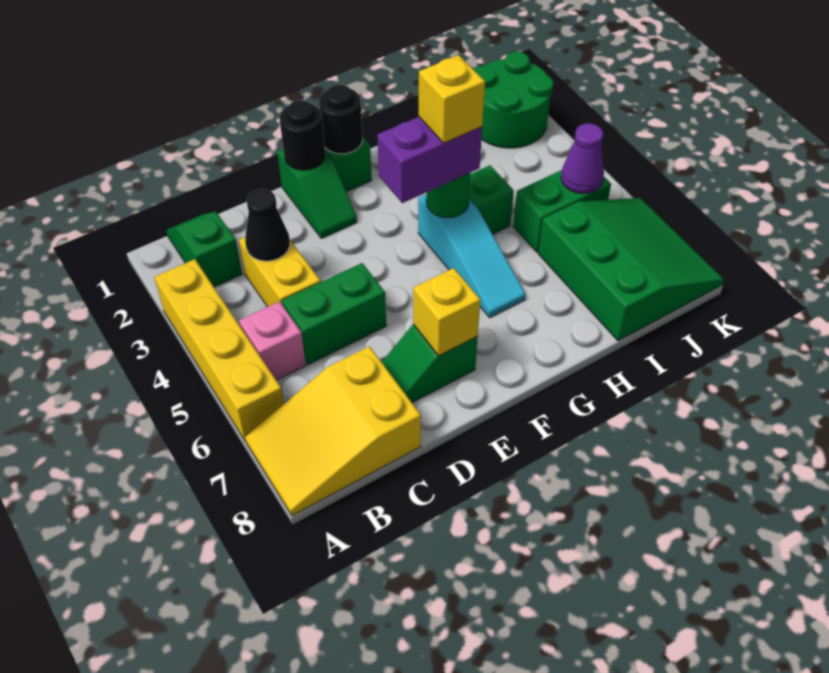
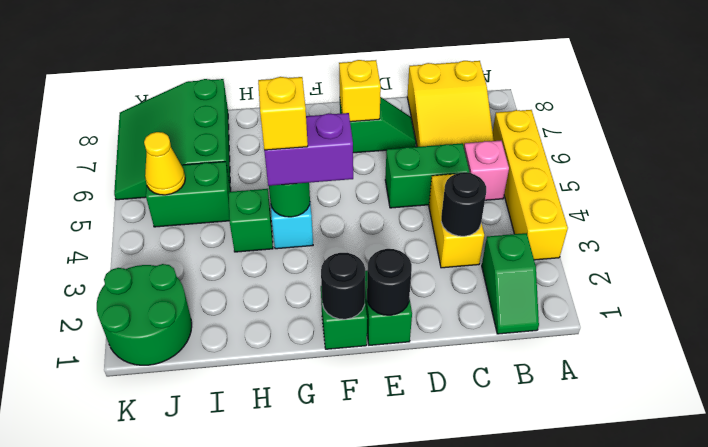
yellow slope A7:C8 level 1 top C -> yellow slope B6:C8 level 1 top 8
black cone C3 level 2 -> black round brick C3 level 2
purple cone J5 level 2 -> yellow cone J5 level 2

